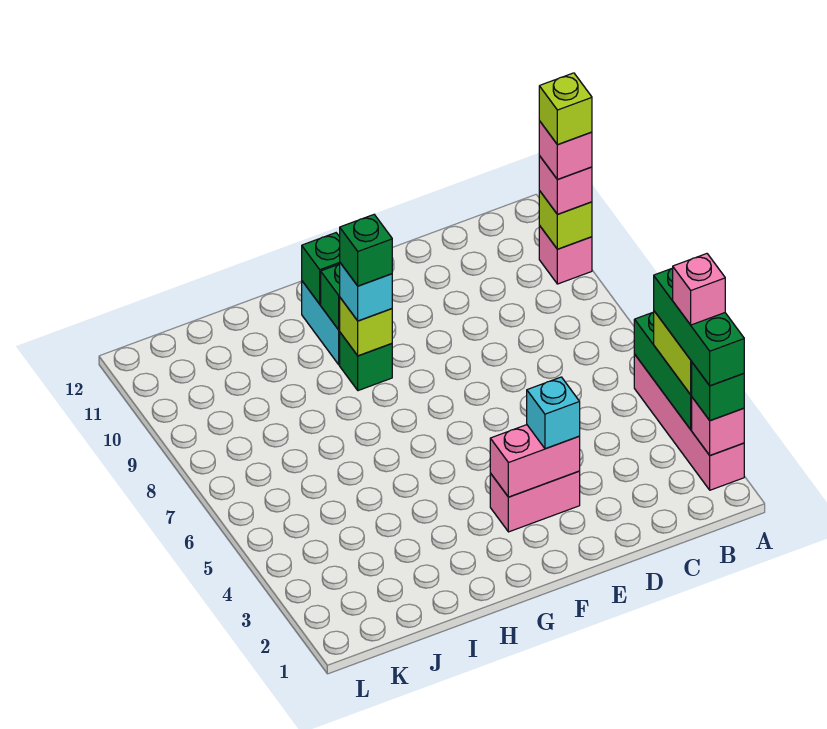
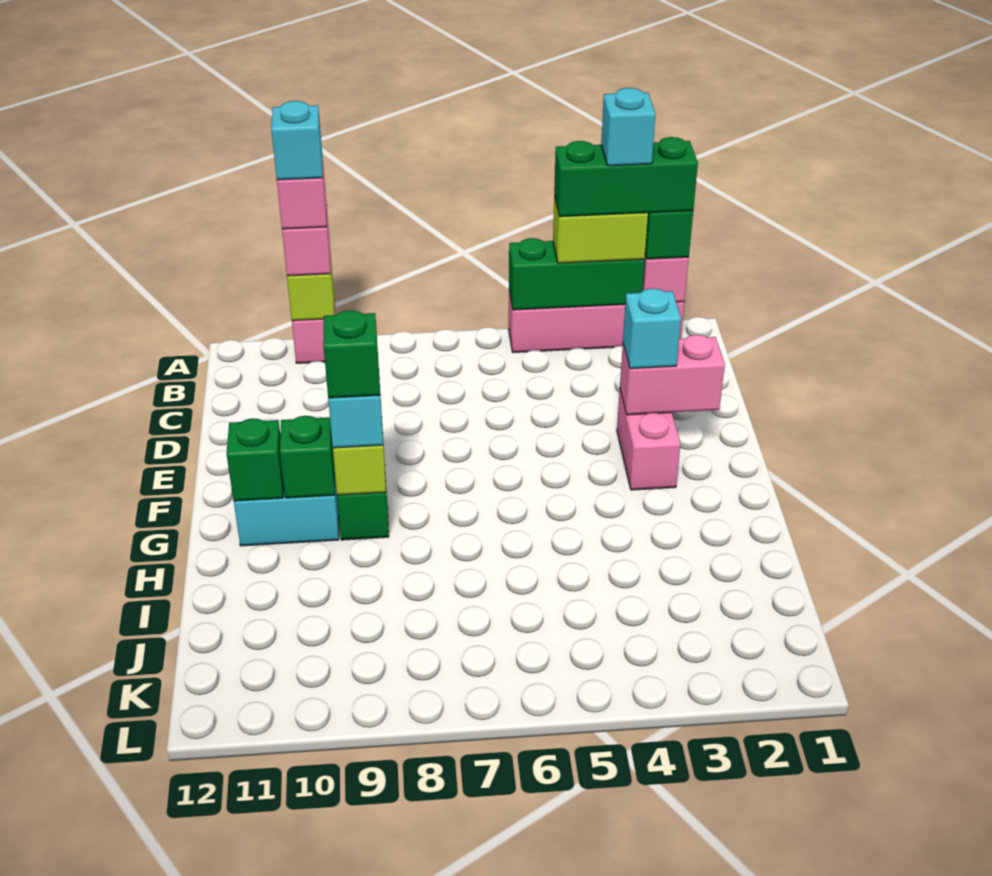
pink brick A3 level 5 -> cyan brick A3 level 5
lime brick A10 level 5 -> cyan brick A10 level 5
pink brick E3:F3 level 2 -> pink brick E2:E3 level 2

